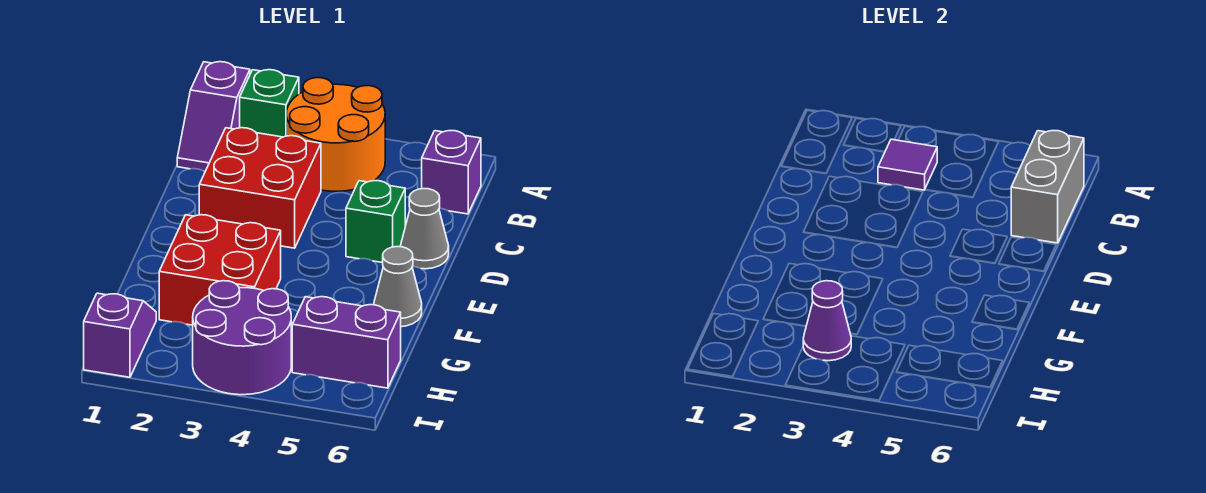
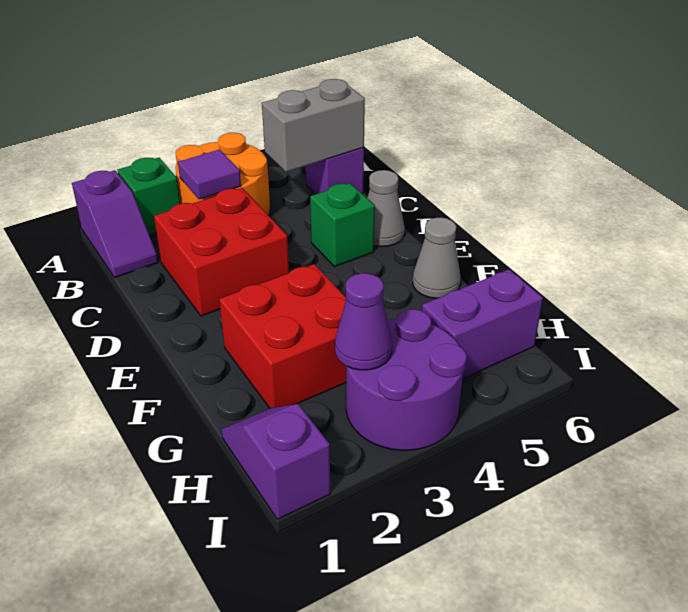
grey brick B6:C6 level 2 -> grey brick B5:B6 level 2

